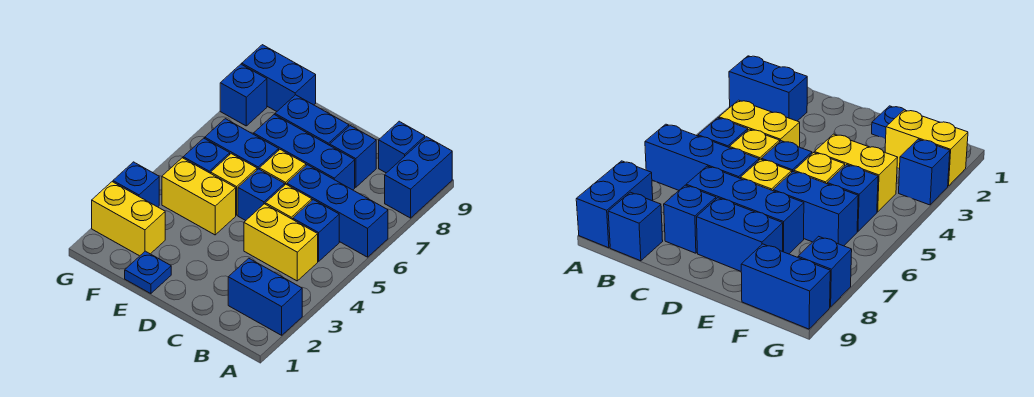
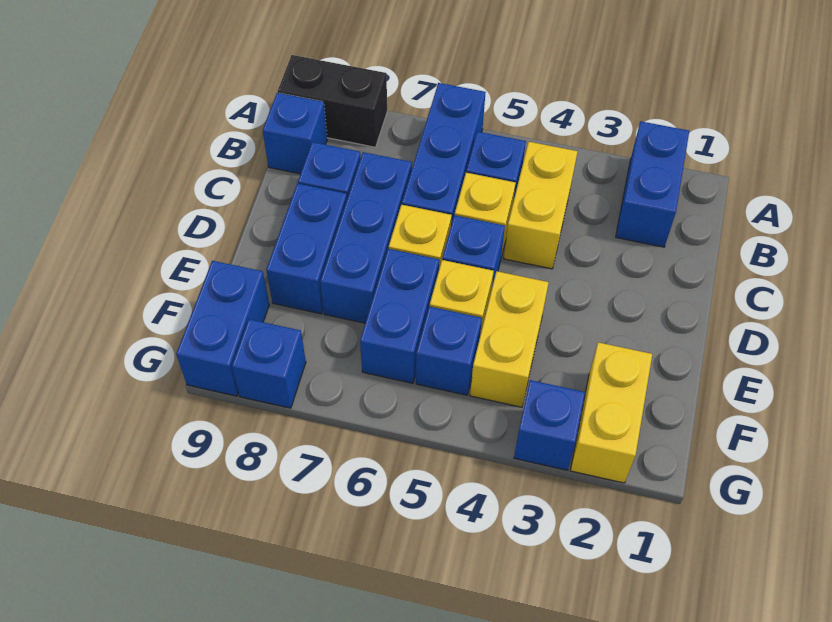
blue brick A8:A9 level 1 -> black brick A8:A9 level 1
blue plate E1 level 1 -> none

